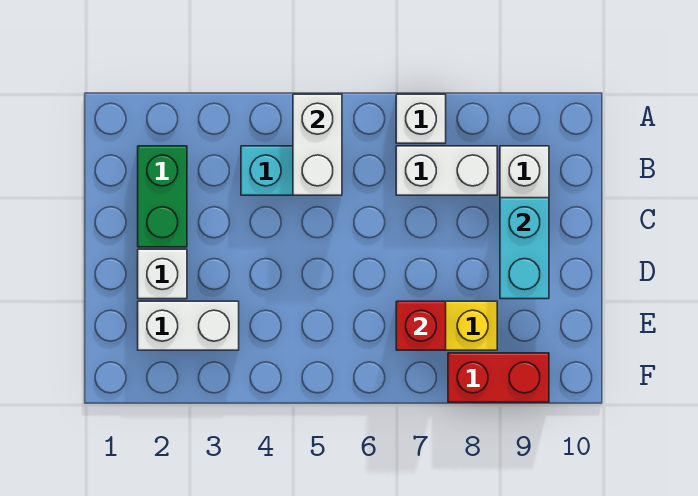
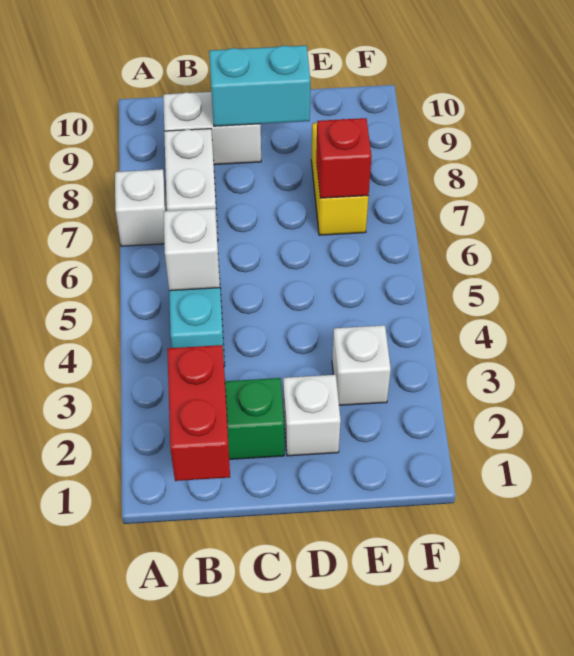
white brick A5:B5 level 2 -> white brick B5 level 2
white brick E2:E3 level 1 -> white brick E3 level 1
red brick F8:F9 level 1 -> red brick B1:B2 level 2

